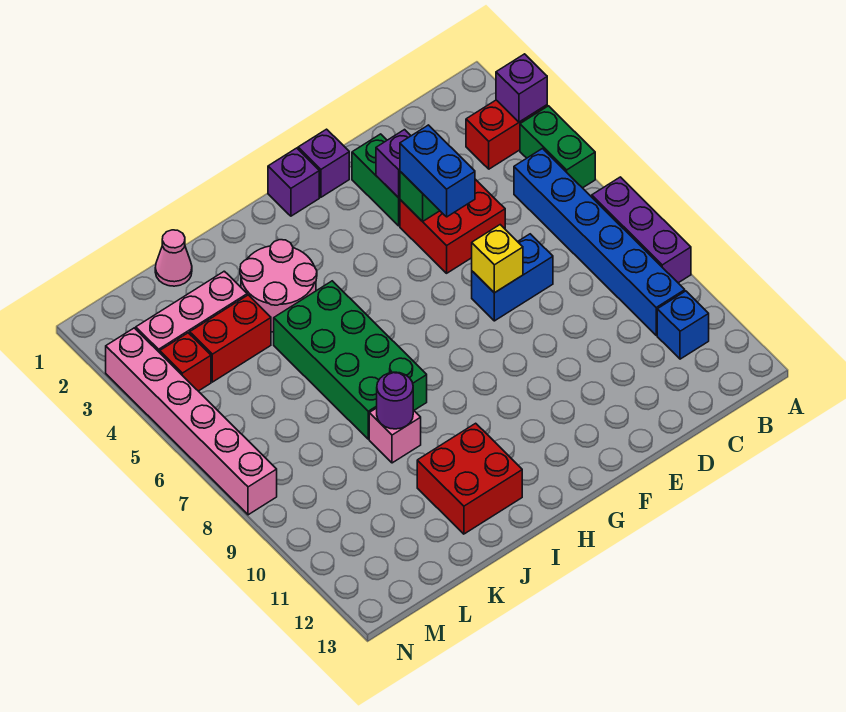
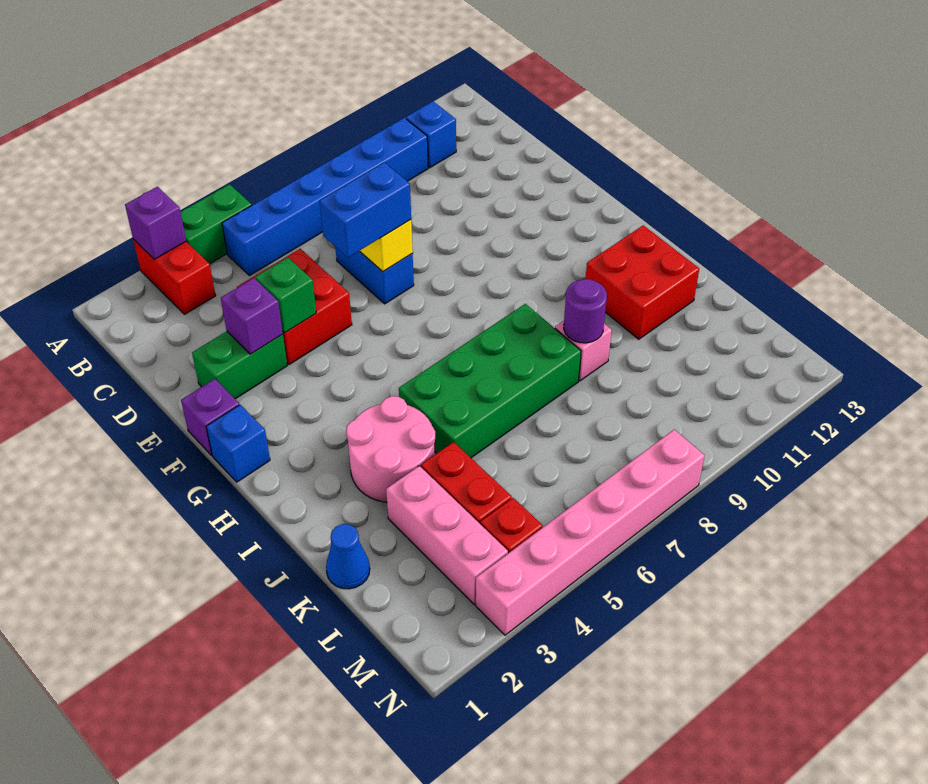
purple brick A7:A9 level 1 -> none
blue brick E4:E5 level 3 -> blue brick E6:E7 level 3
purple brick G1 level 1 -> blue brick G1 level 1
pink cone K1 level 1 -> blue cone K1 level 1

